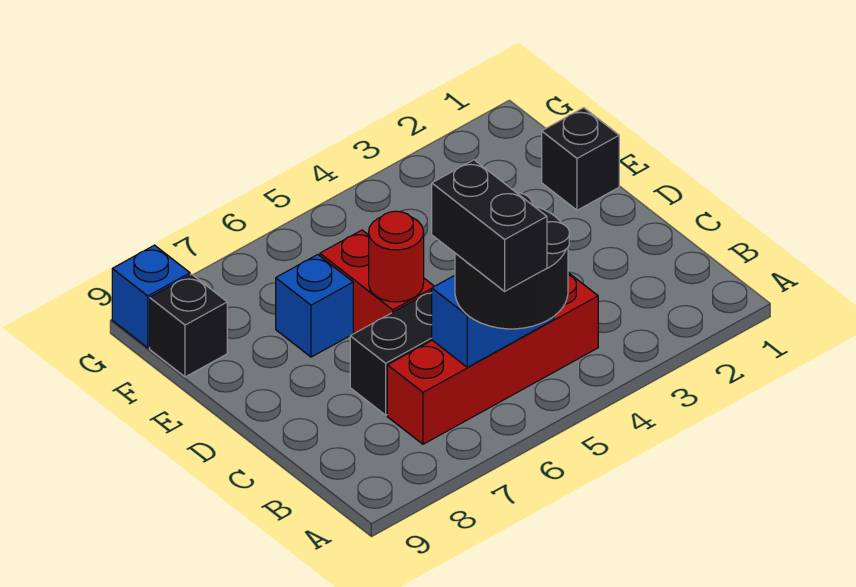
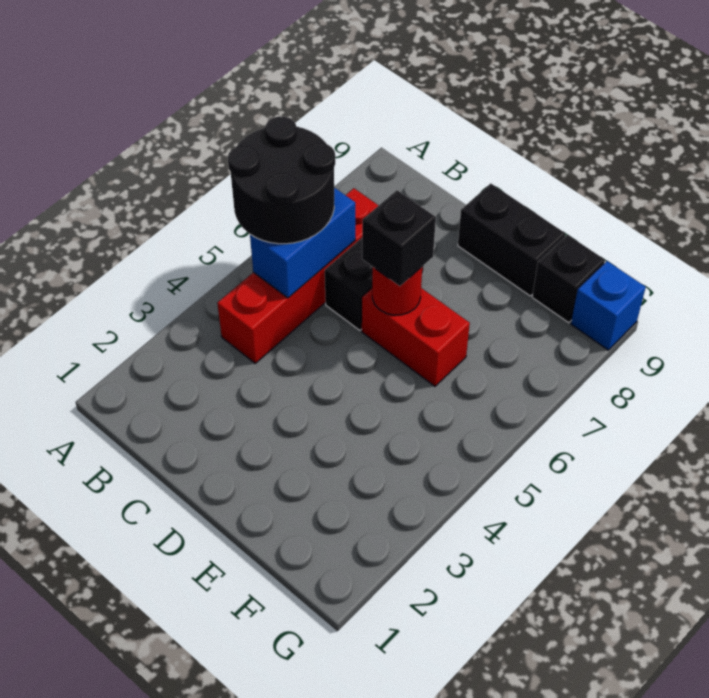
black brick A6:B6 level 4 -> black brick D9:E9 level 1
black brick E1 level 1 -> black brick D6 level 3
blue brick E7 level 1 -> none

